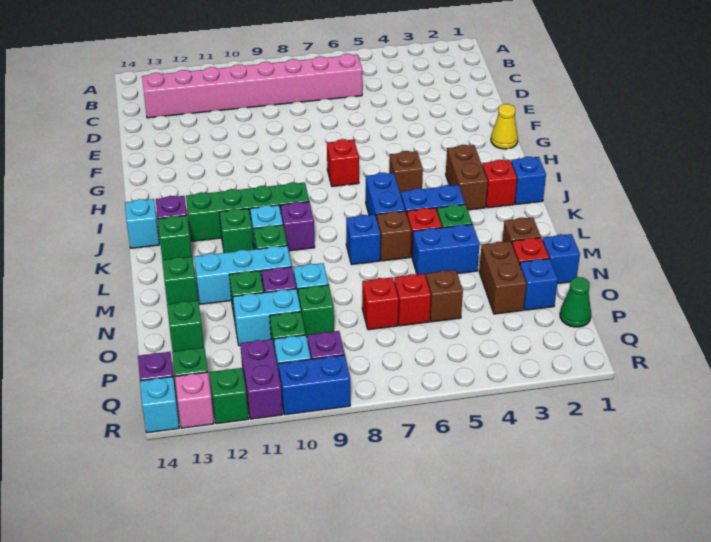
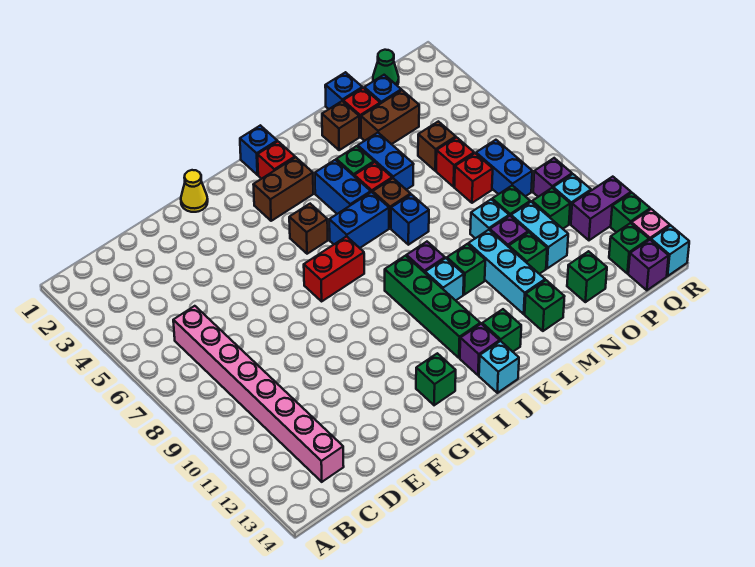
red brick H7 level 1 -> red brick H7:I7 level 1
green brick K11 level 1 -> green brick H13 level 1
blue brick R9:R10 level 1 -> blue brick P7:P8 level 1

